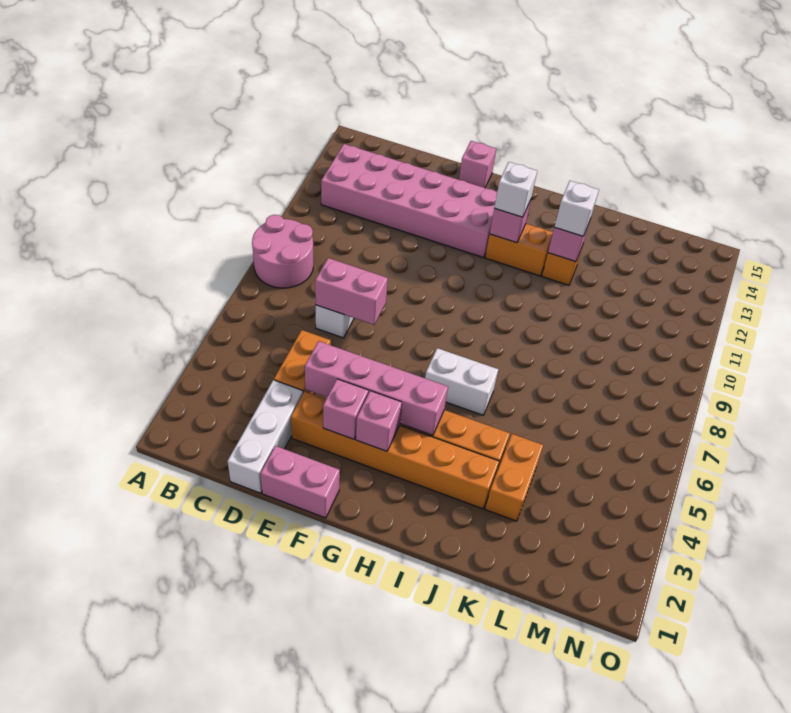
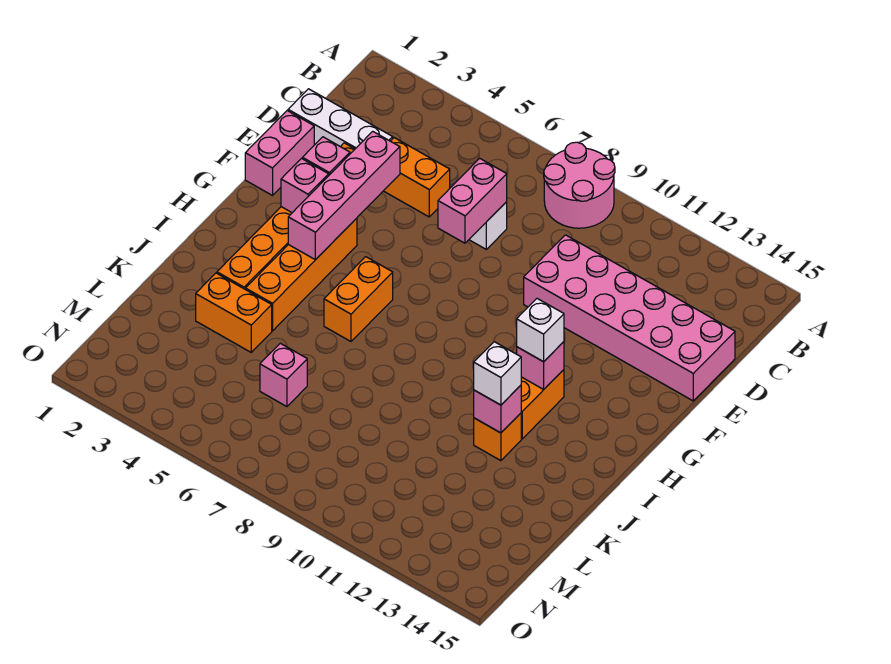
pink brick B12:G13 level 1 -> pink brick D10:E15 level 1
pink brick F15 level 1 -> pink brick L6 level 1
white brick H6:I6 level 1 -> orange brick H6:I6 level 1

